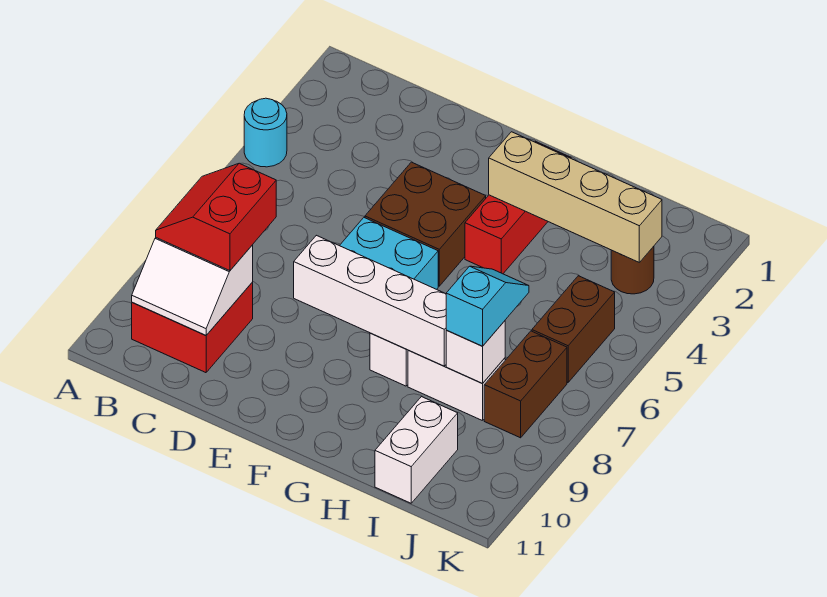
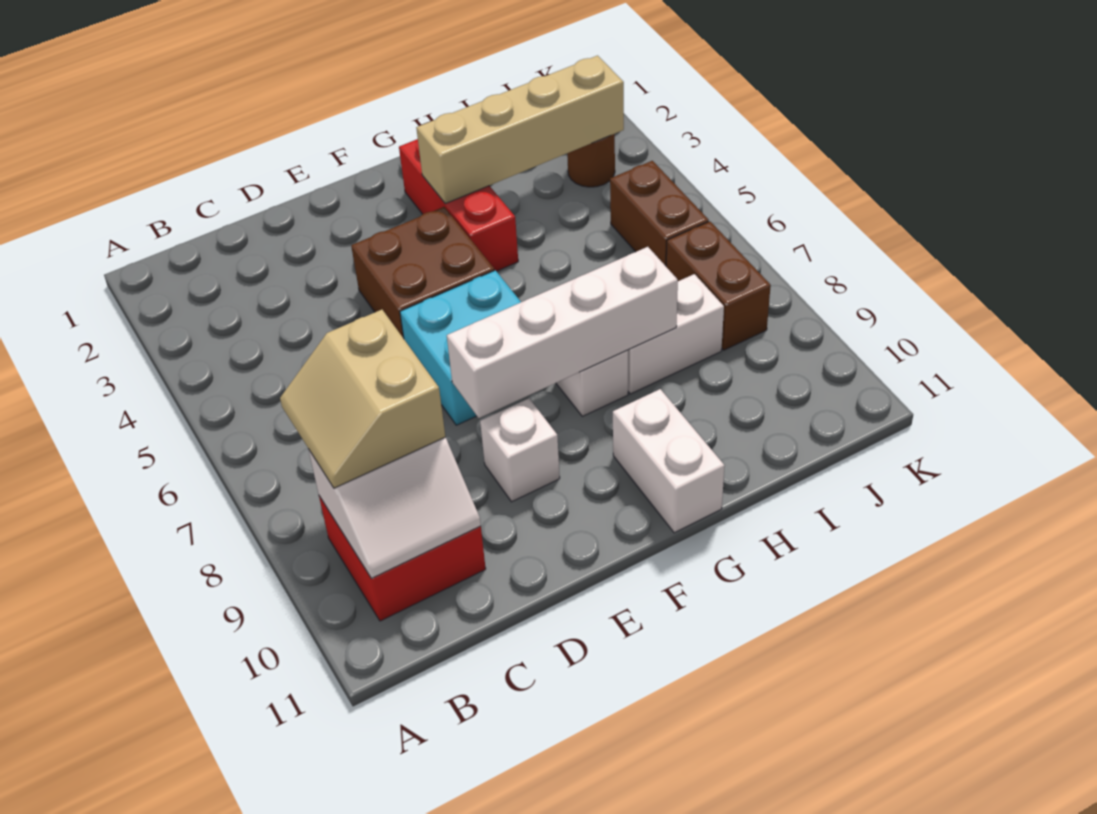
cyan round brick A4 level 1 -> none
red slope B8:C9 level 3 top C -> tan slope B8:C9 level 3 top C
cyan slope I7:I8 level 3 top 8 -> none
white brick I8 level 2 -> white brick E9 level 1
white brick I10:I11 level 1 -> white brick G10:G11 level 1

